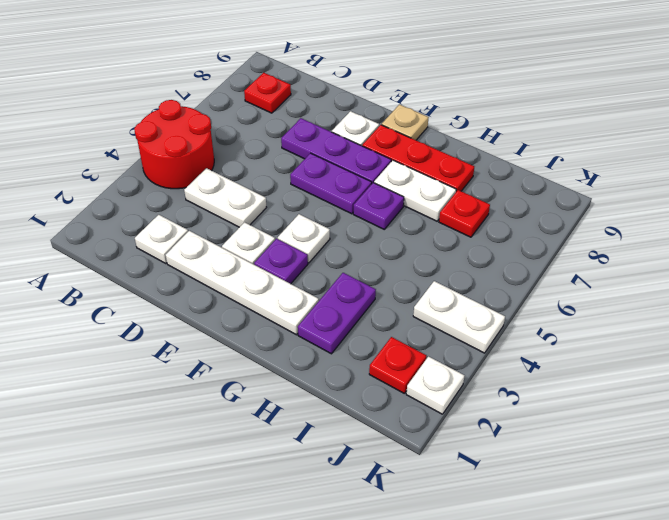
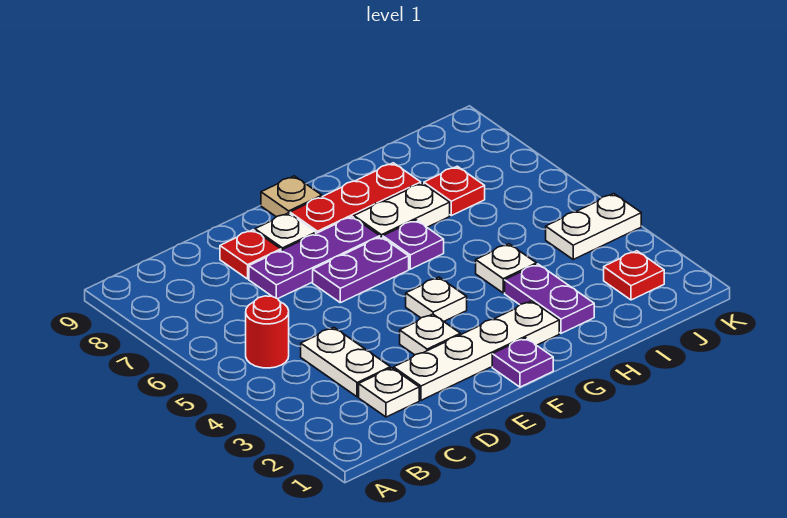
red round brick A4:B5 level 1 -> red round brick B5 level 1
red plate B8 level 1 -> red plate D8 level 1
white plate C4:D4 level 1 -> white plate C3:C4 level 1
purple plate F3 level 1 -> purple plate F1 level 1
white plate K2 level 1 -> white plate H4 level 1

